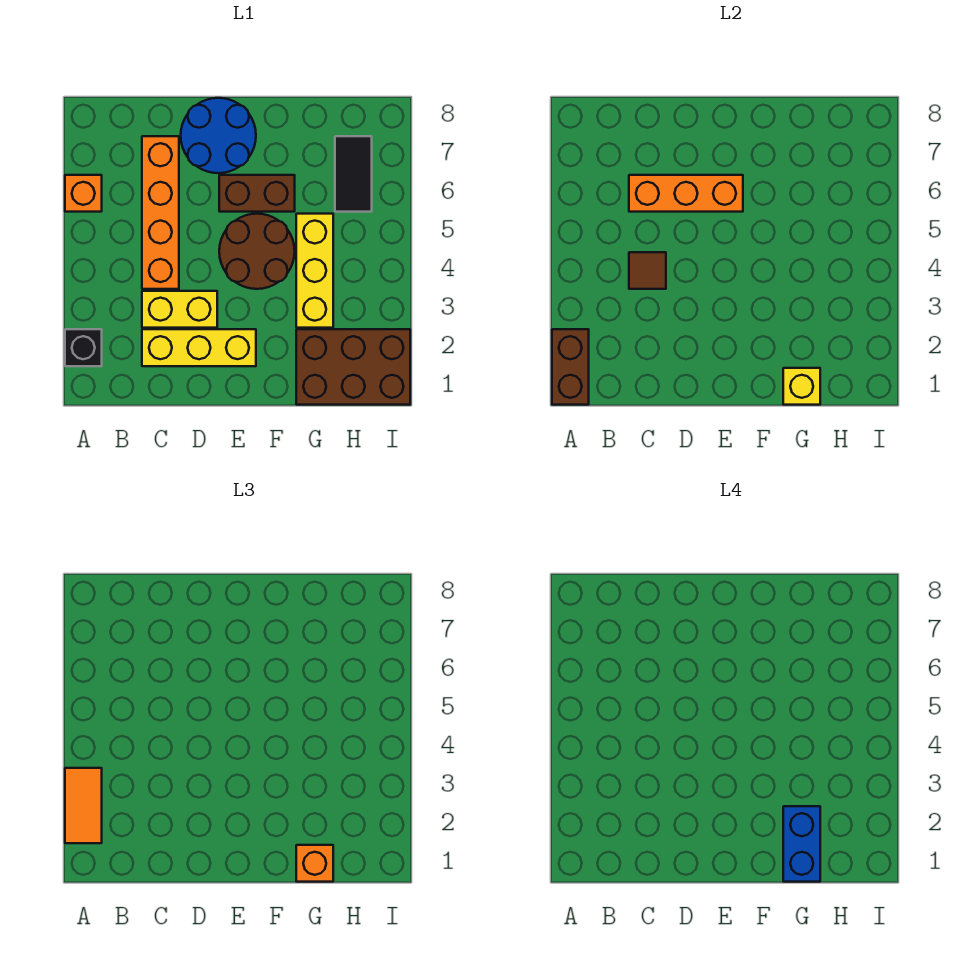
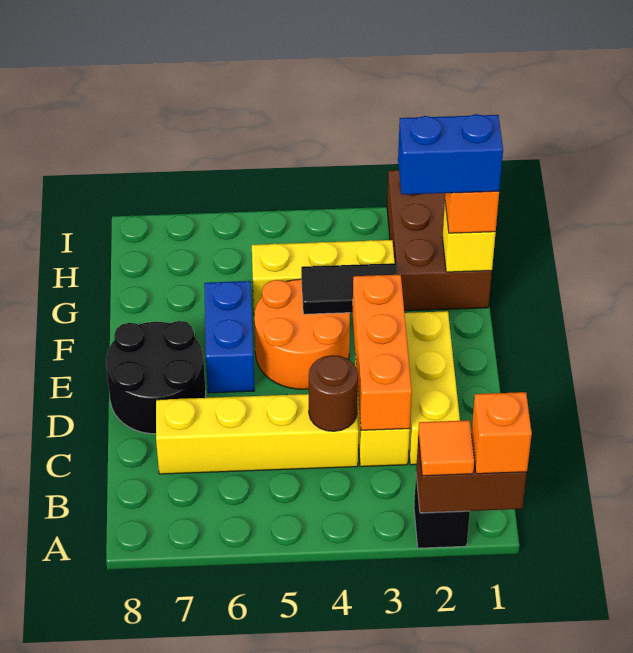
orange tile A2:A3 level 3 -> orange tile A2 level 3
orange brick A6 level 1 -> orange brick A1 level 3
orange brick C4:C7 level 1 -> yellow brick C4:C7 level 1
brown tile C4 level 2 -> brown round brick C4 level 2
orange brick C6:E6 level 2 -> orange brick C3:E3 level 2
blue round brick D7:E8 level 1 -> black round brick D7:E8 level 1
brown round brick E4:F5 level 1 -> orange round brick E4:F5 level 1
brown brick E6:F6 level 1 -> blue brick E6:F6 level 1
black tile H6:H7 level 1 -> black tile F3:F4 level 2

